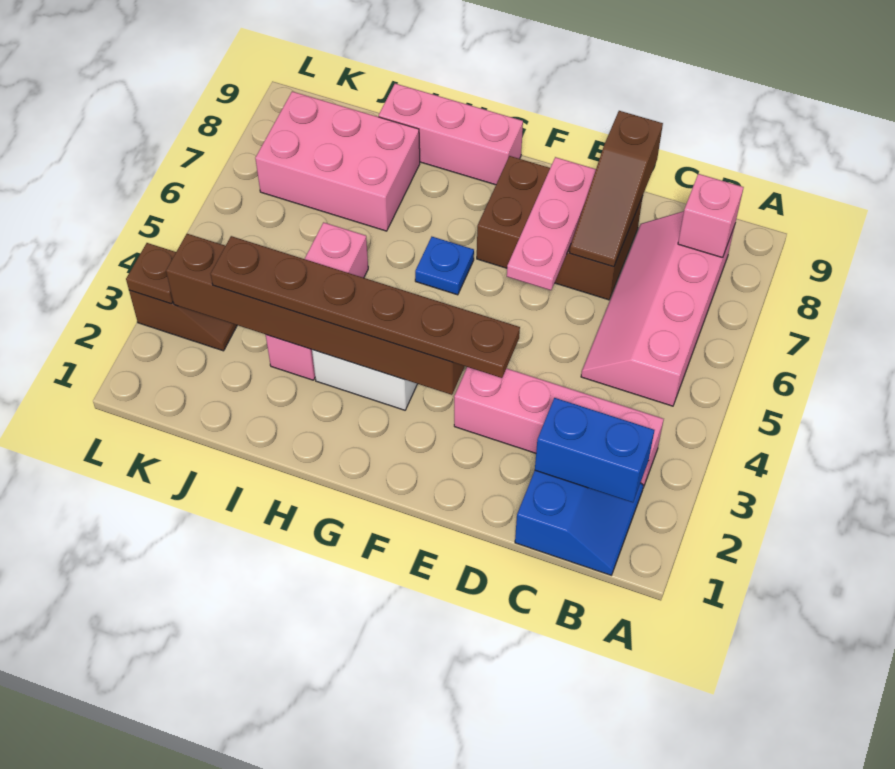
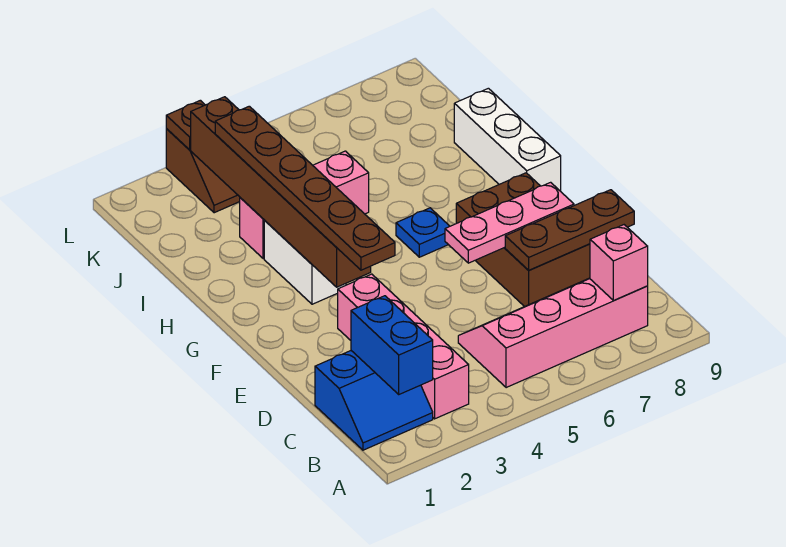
brown slope D7:D9 level 2 top 9 -> brown plate D7:D9 level 2
pink brick G9:I9 level 1 -> white brick G9:I9 level 1
pink brick I7:K8 level 1 -> none

